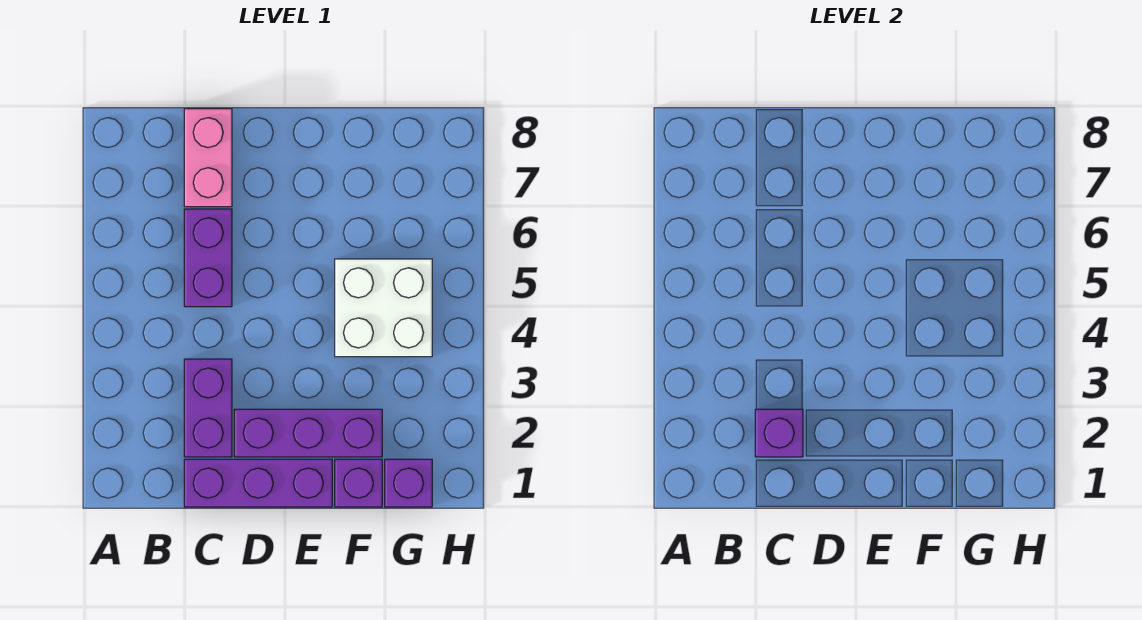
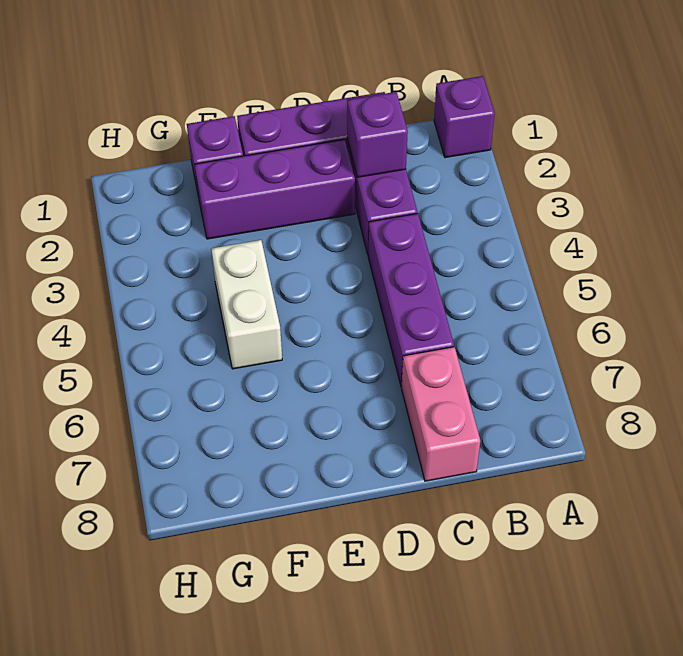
purple brick C5:C6 level 1 -> purple brick C4:C6 level 1
white brick F4:G5 level 1 -> white brick F4:F5 level 1
purple brick G1 level 1 -> purple brick A1 level 1

